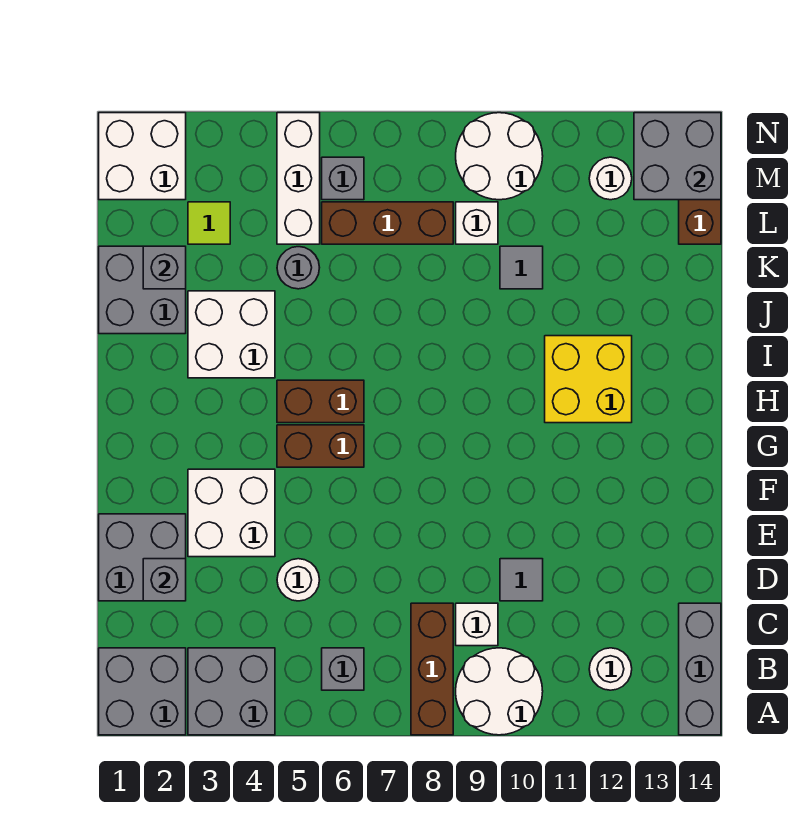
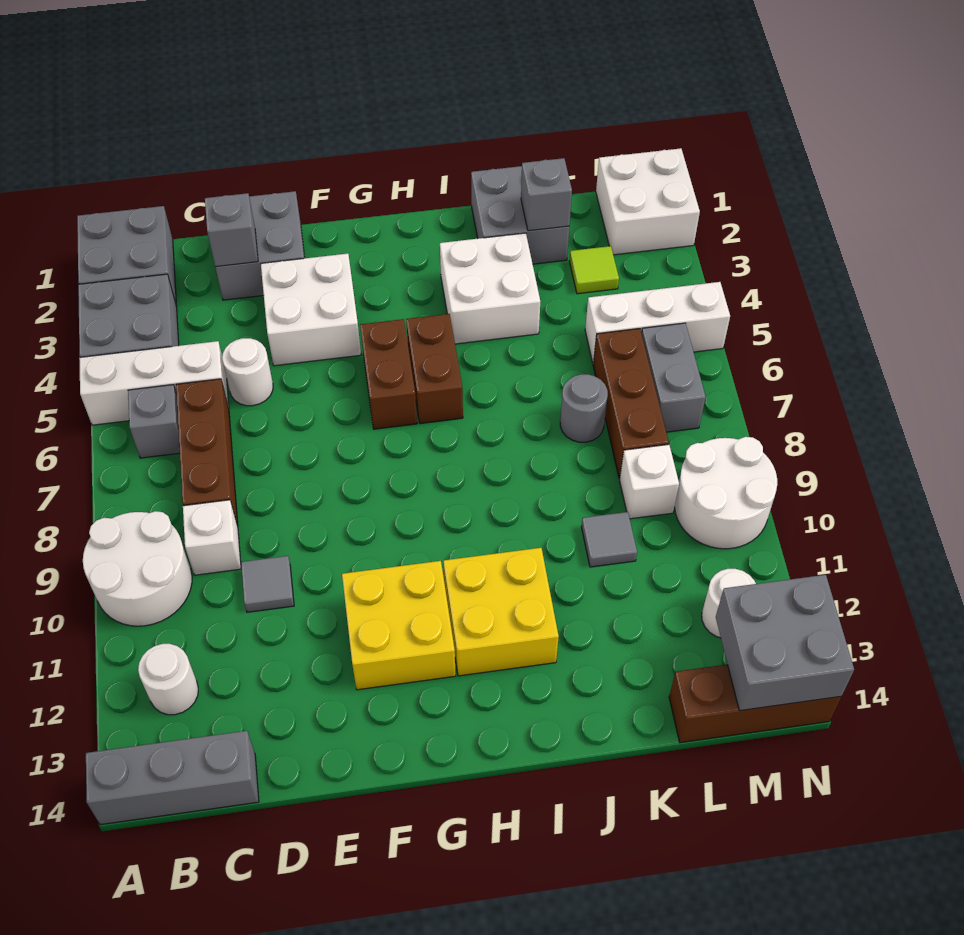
none -> white brick A5:C5 level 1
brown brick A8:C8 level 1 -> brown brick C6:C8 level 1
none -> yellow brick F11:G12 level 1
grey round brick K5 level 1 -> grey round brick K7 level 1
grey brick M6 level 1 -> grey brick M6:M7 level 1

